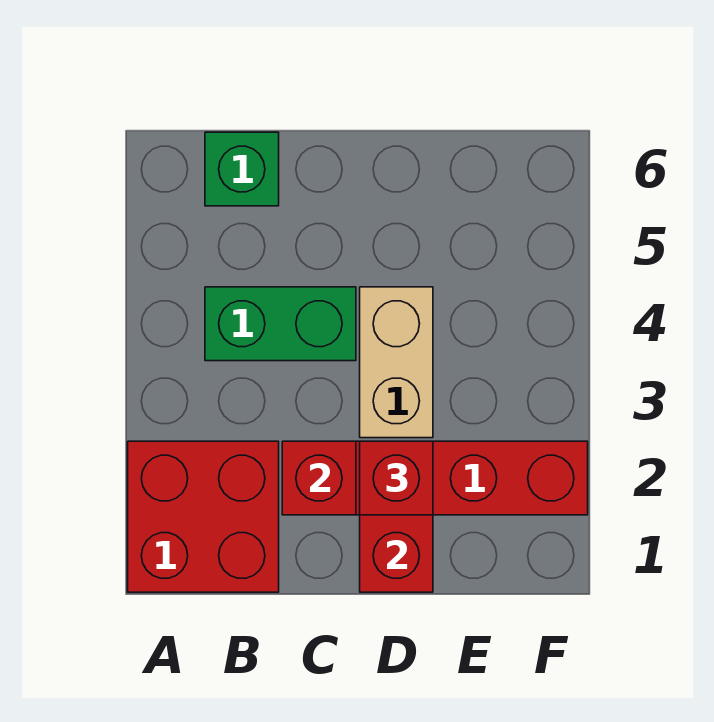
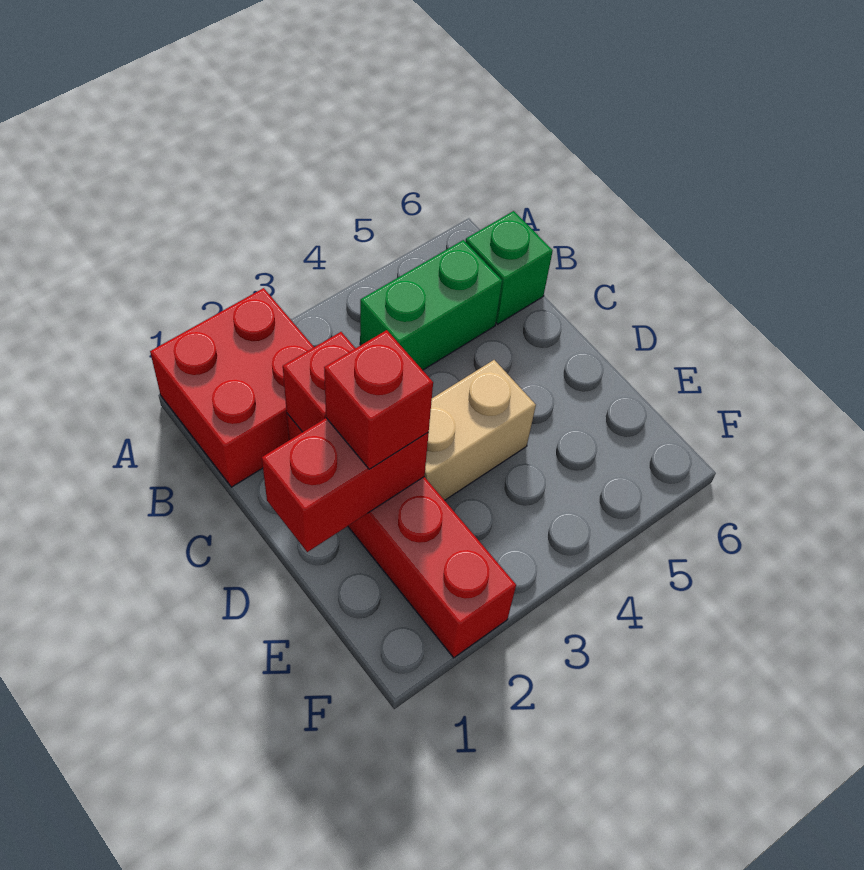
green brick B4:C4 level 1 -> green brick B4:B5 level 1

